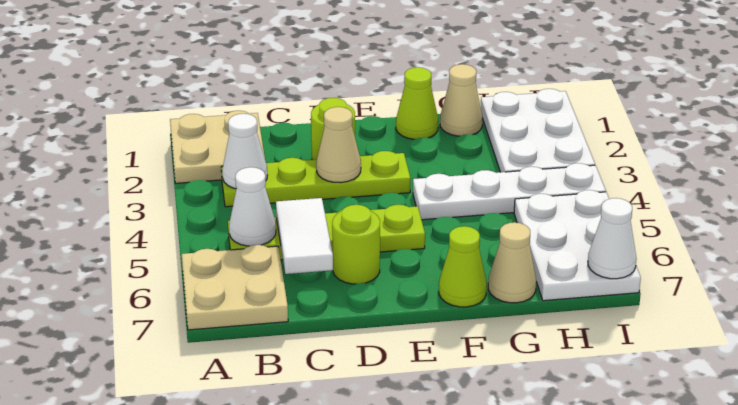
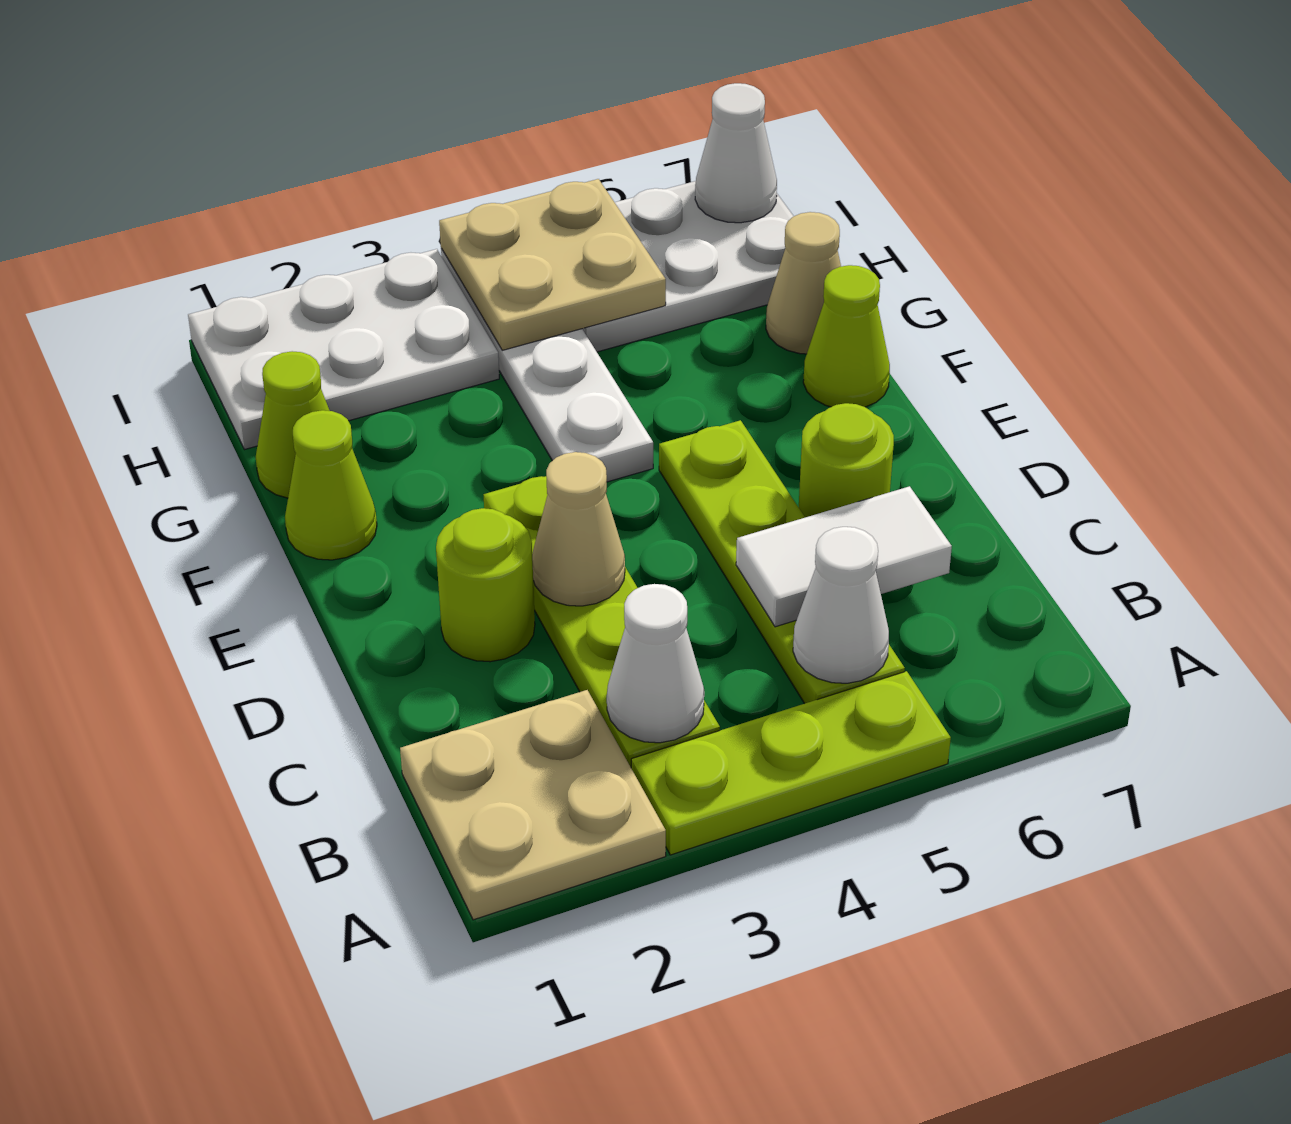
none -> lime plate A3:A5 level 1
tan plate A6:B7 level 1 -> tan plate H4:I5 level 2
tan cone G1 level 1 -> lime cone G1 level 1

